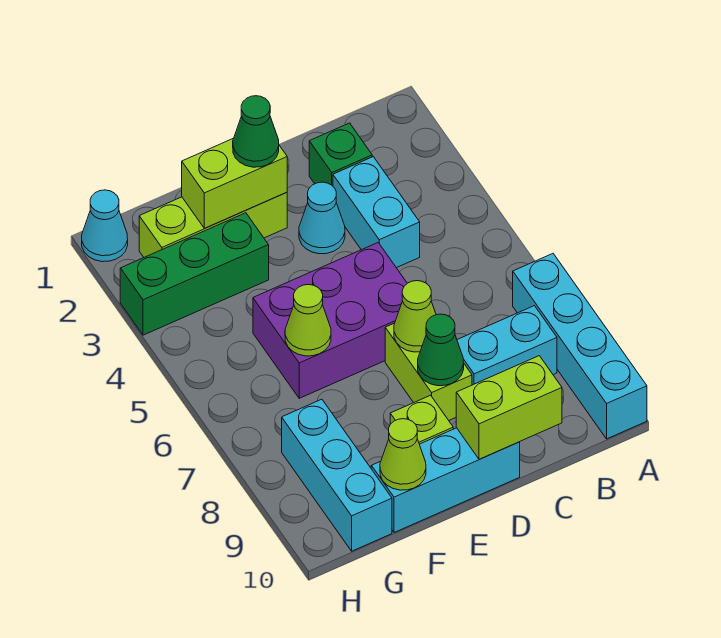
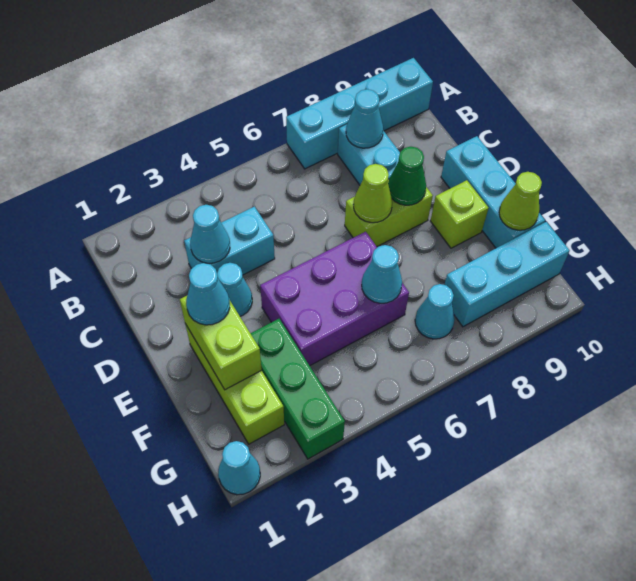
none -> cyan cone B8 level 2
green brick C2 level 1 -> none
none -> cyan cone C3 level 2
lime brick C10:D10 level 2 -> none
purple brick D5:F6 level 1 -> purple brick E4:F6 level 1
green cone E2 level 3 -> cyan cone E2 level 3
lime cone F6 level 2 -> cyan cone F6 level 2
none -> cyan cone G7 level 1

